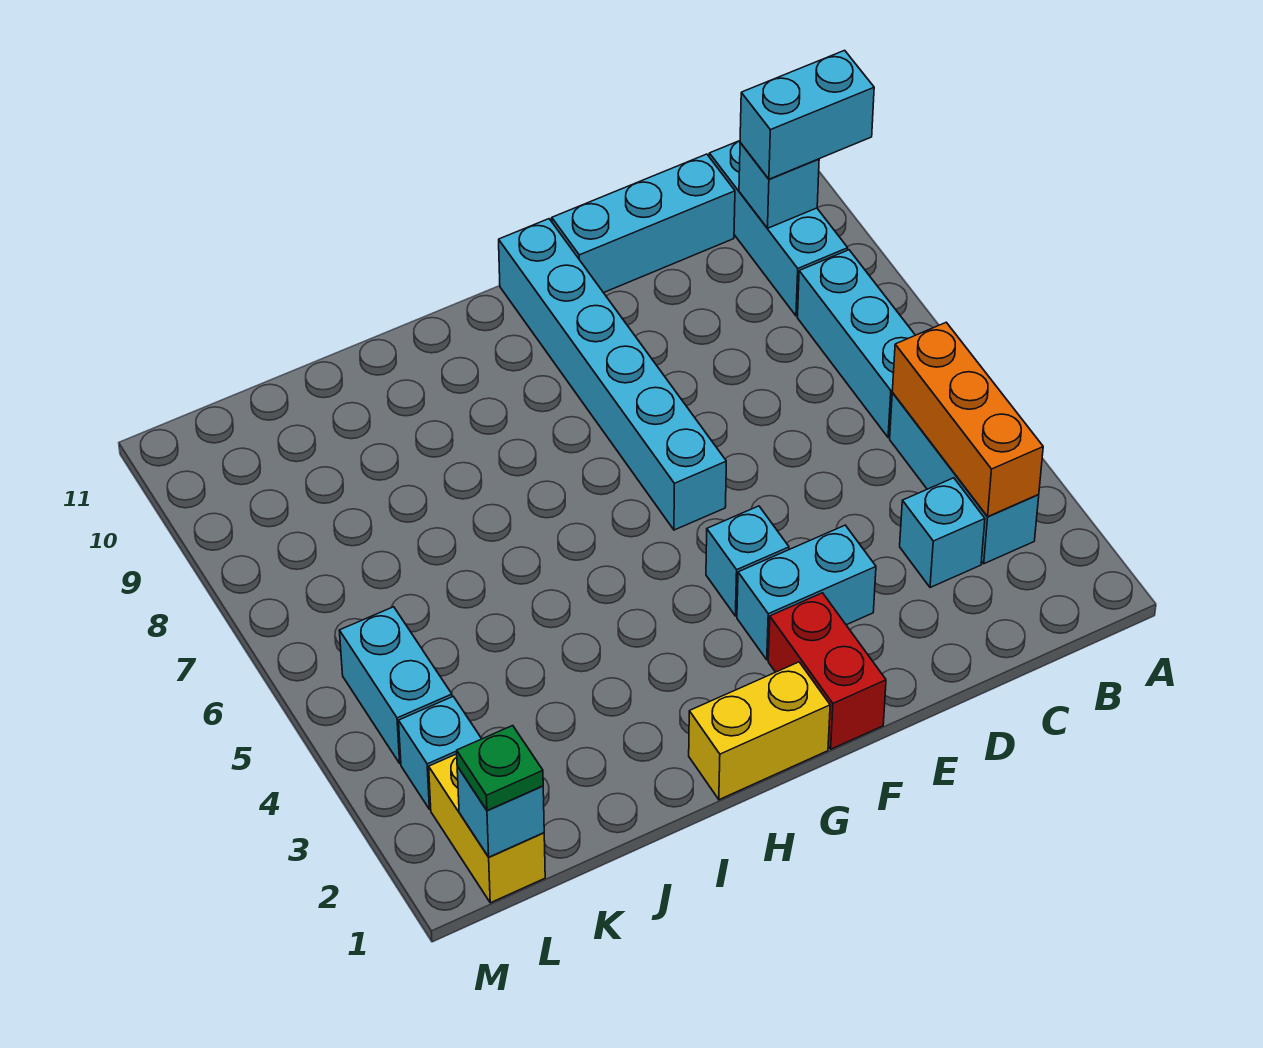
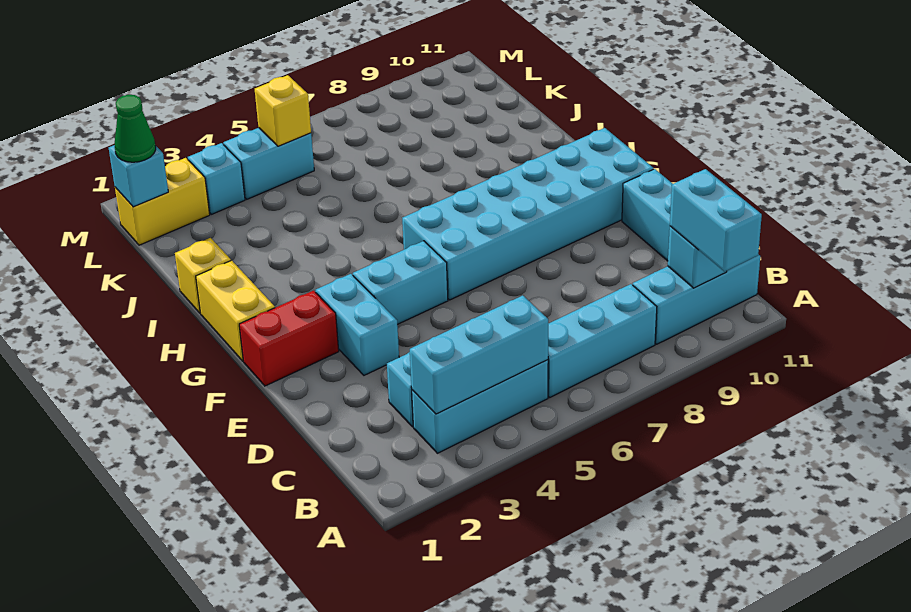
orange brick B3:B5 level 2 -> cyan brick B3:B5 level 2
cyan brick F4 level 1 -> cyan brick F4:F5 level 1
cyan brick F6:F11 level 1 -> cyan brick F6:G11 level 1
none -> yellow brick I1 level 1
green plate L1 level 3 -> green cone L1 level 3
none -> yellow brick L5 level 2

